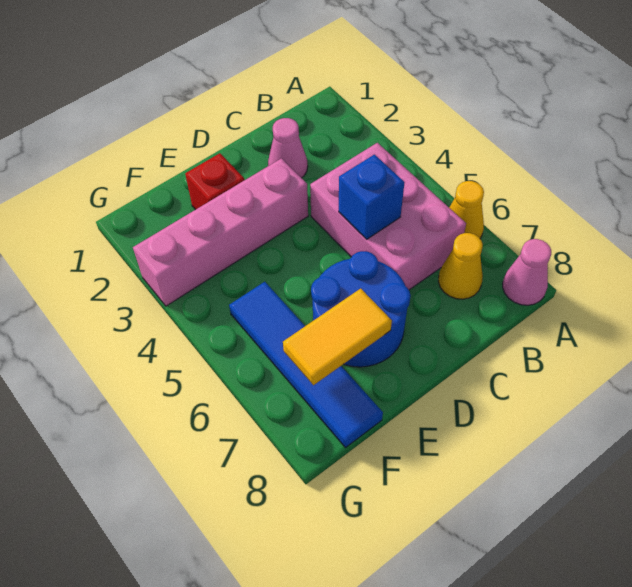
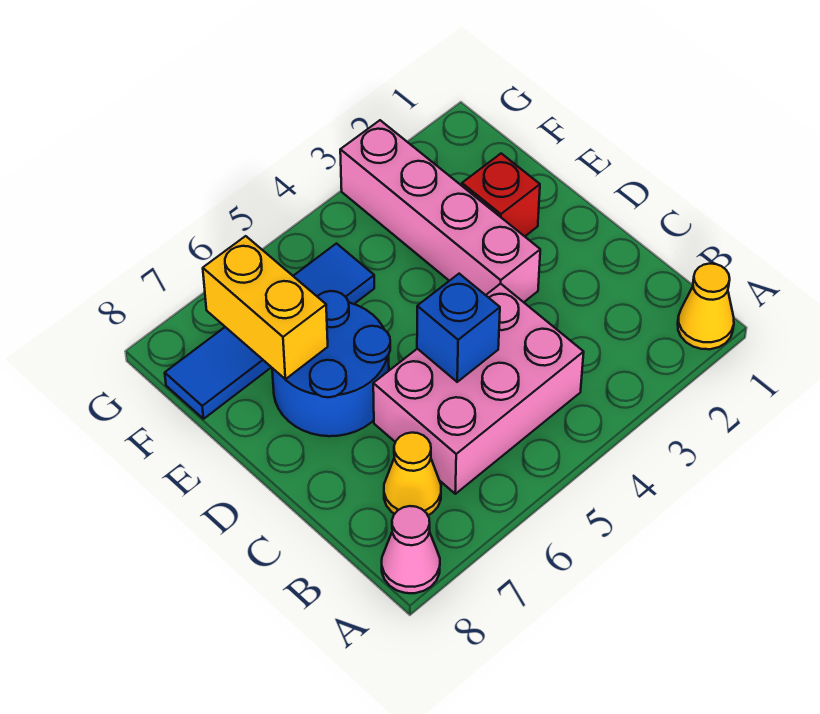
yellow cone A6 level 1 -> yellow cone A1 level 1
pink cone C2 level 1 -> none
yellow tile E7:F7 level 2 -> yellow brick E7:F7 level 2

